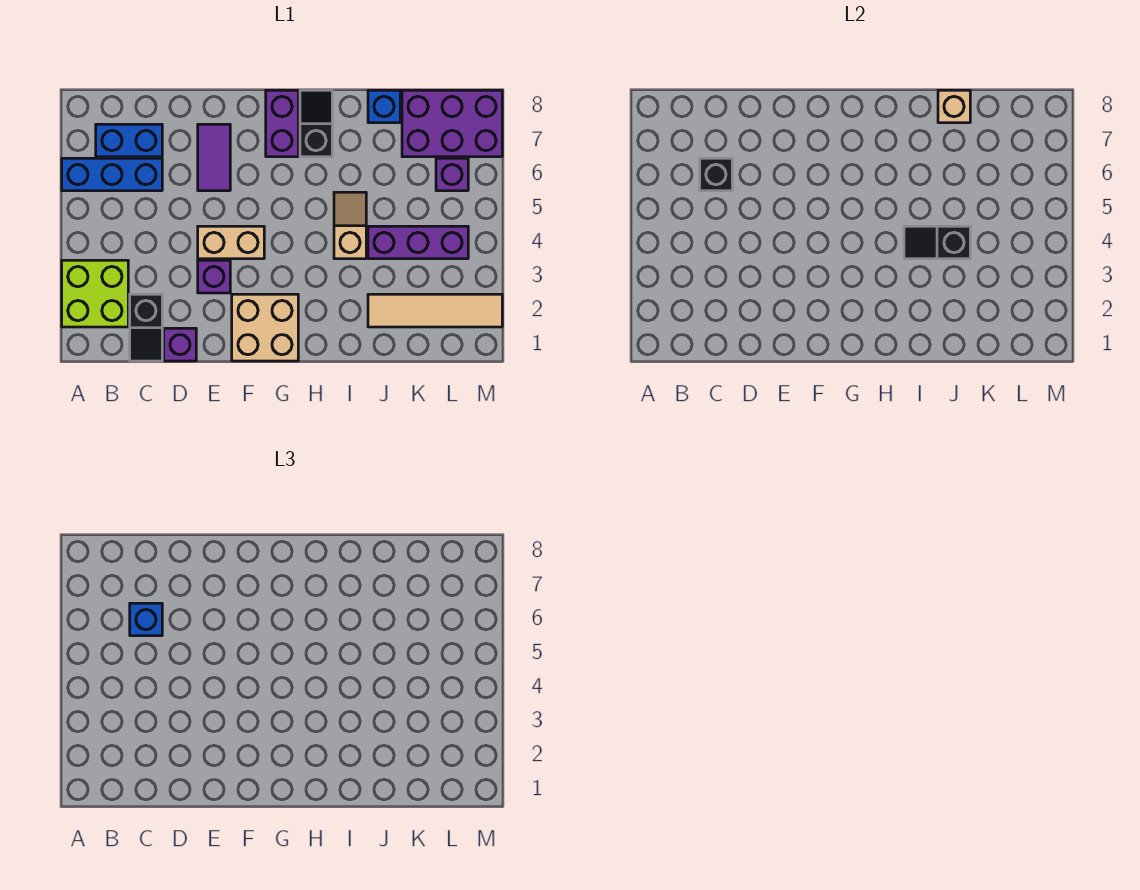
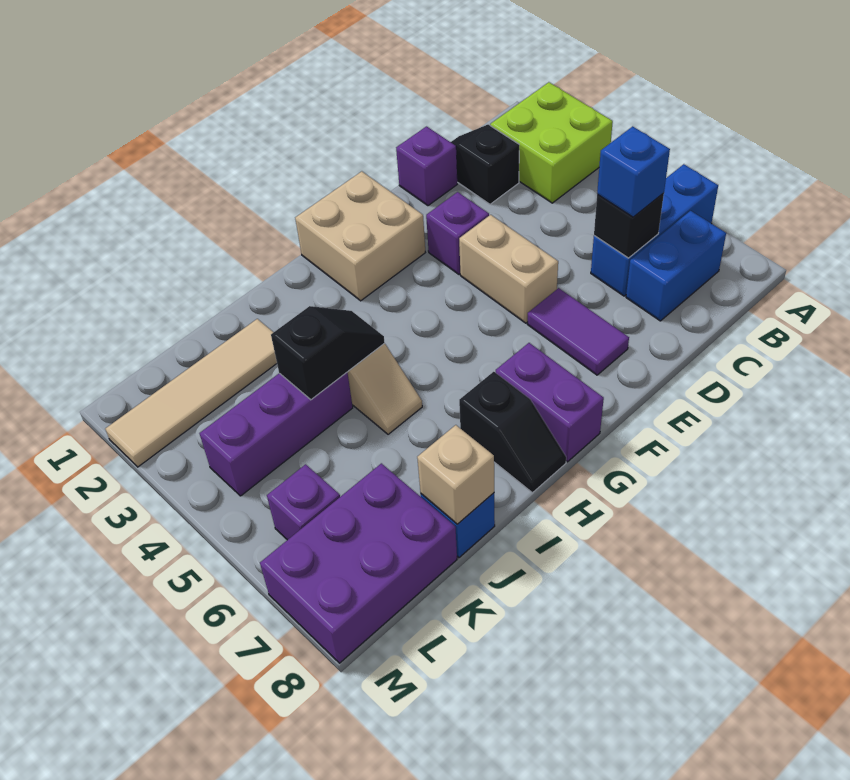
tan brick E4:F4 level 1 -> tan brick E4:E5 level 1

